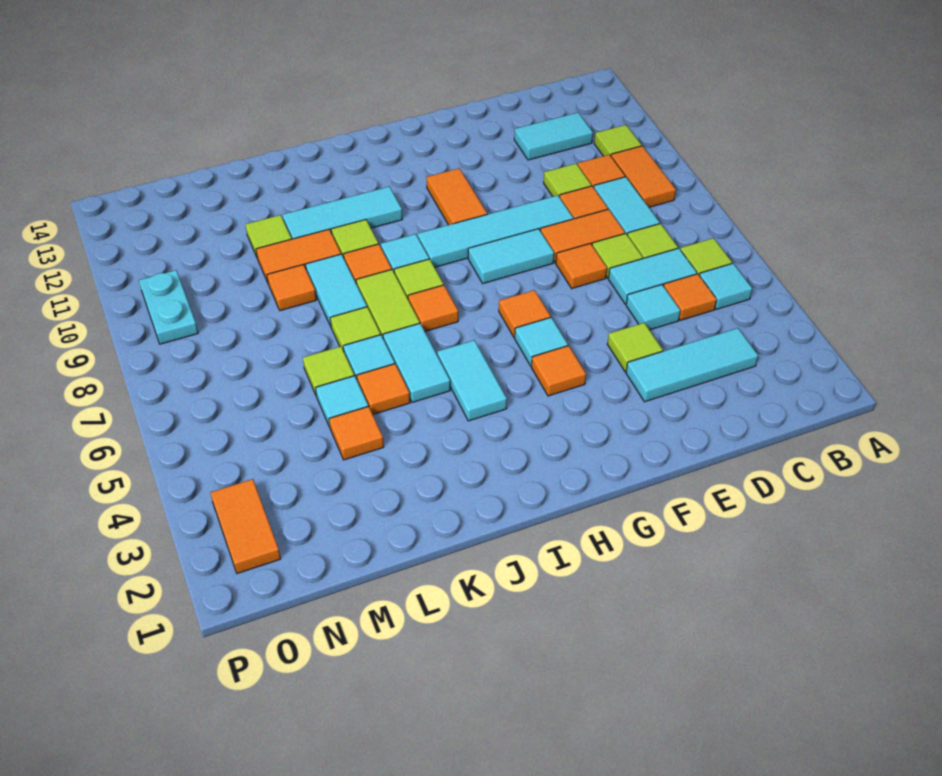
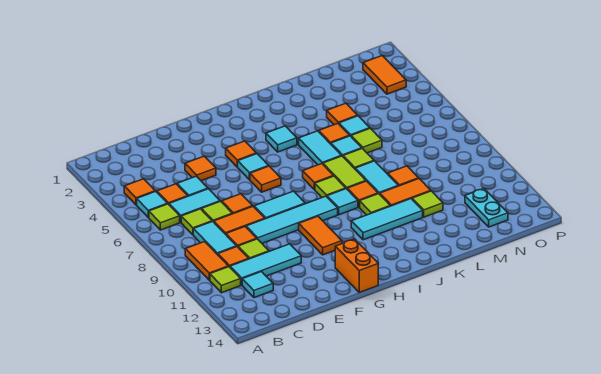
none -> orange tile B4 level 1
cyan tile C3:E3 level 1 -> cyan tile C11:E11 level 1
cyan tile C12:D12 level 1 -> cyan tile C12 level 1
lime tile E4 level 1 -> orange tile E4 level 1
none -> orange brick G13:G14 level 1
cyan tile I4:I5 level 1 -> cyan tile I4 level 1
cyan plate O9:O10 level 1 -> cyan plate N12:N13 level 1

